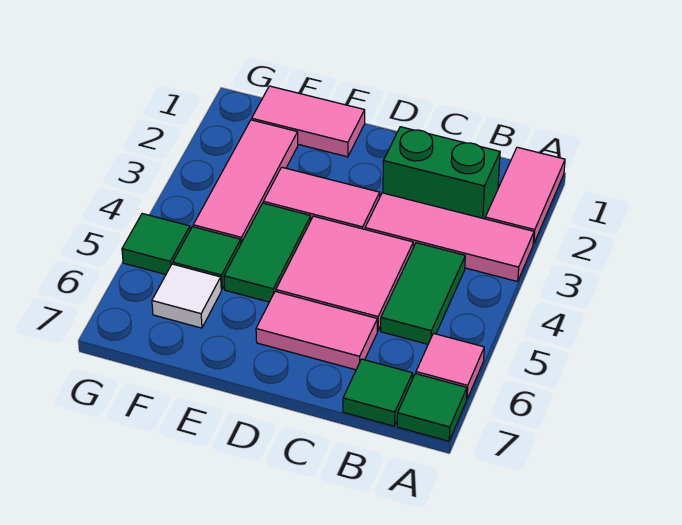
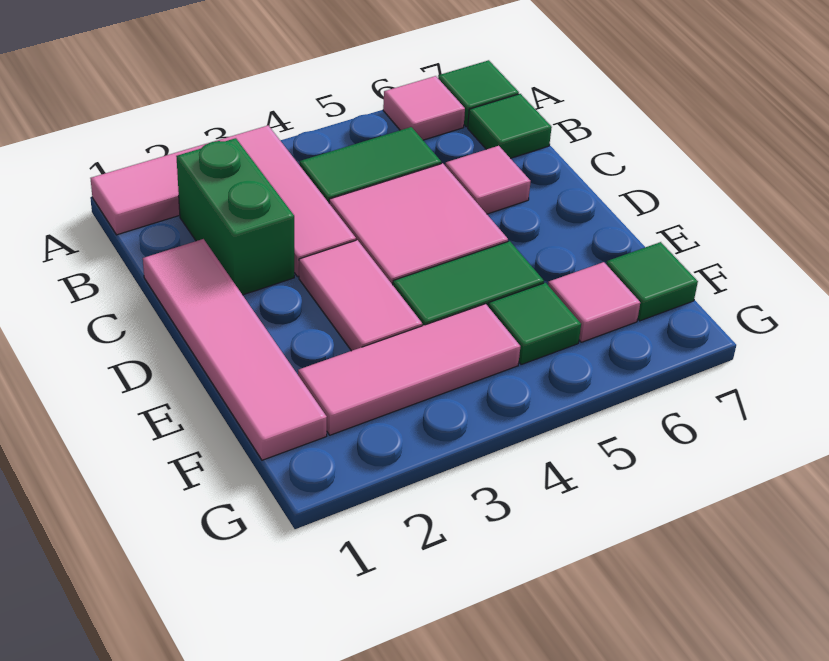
pink tile C6:D6 level 1 -> pink tile C6 level 1
pink tile E1:F1 level 1 -> pink tile C1:F1 level 1
white tile F6 level 1 -> pink tile F6 level 1
green tile G5 level 1 -> green tile F7 level 1

